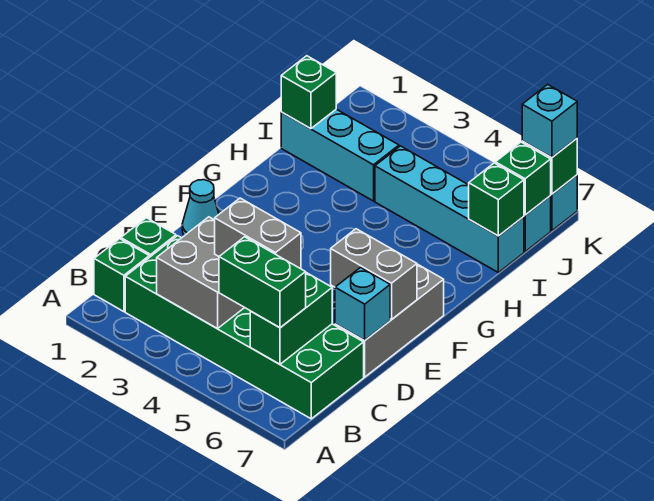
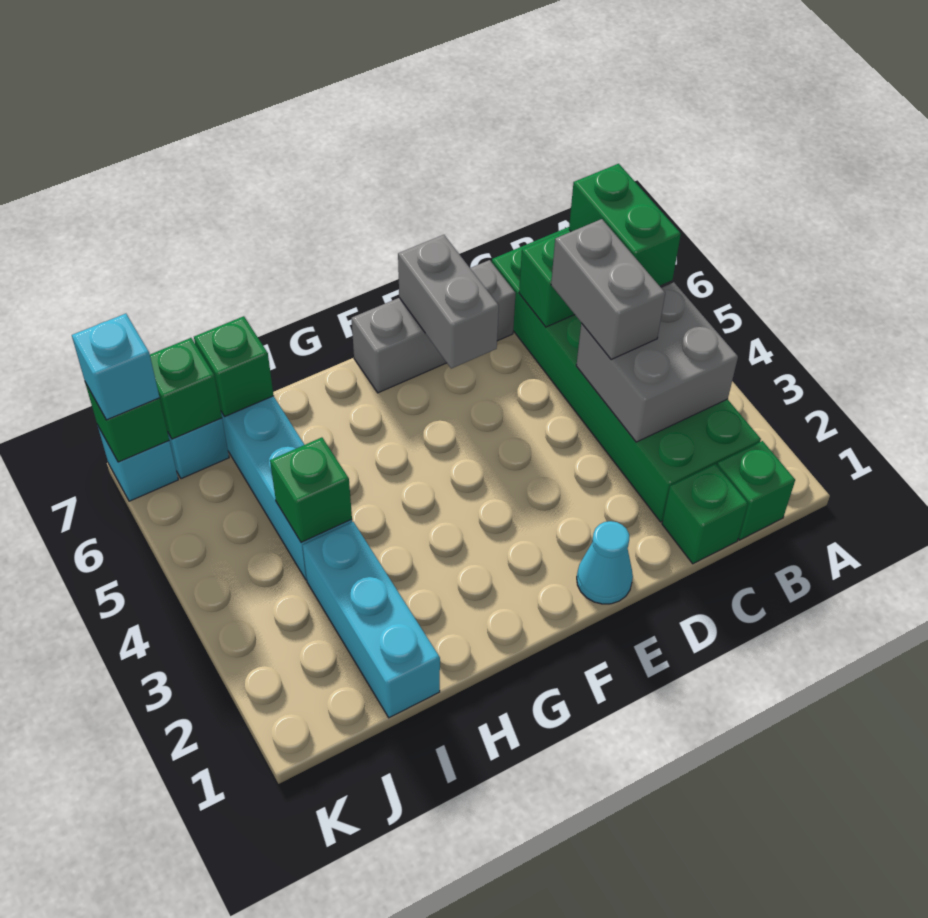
cyan brick D7 level 2 -> none
green brick I1 level 2 -> green brick I4 level 2

